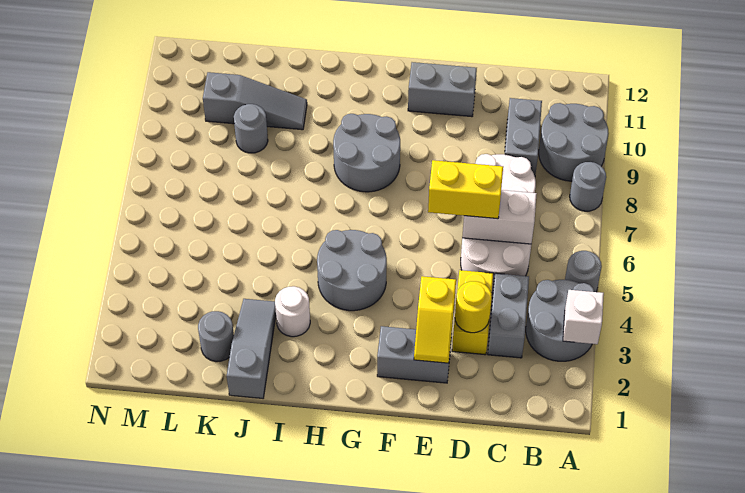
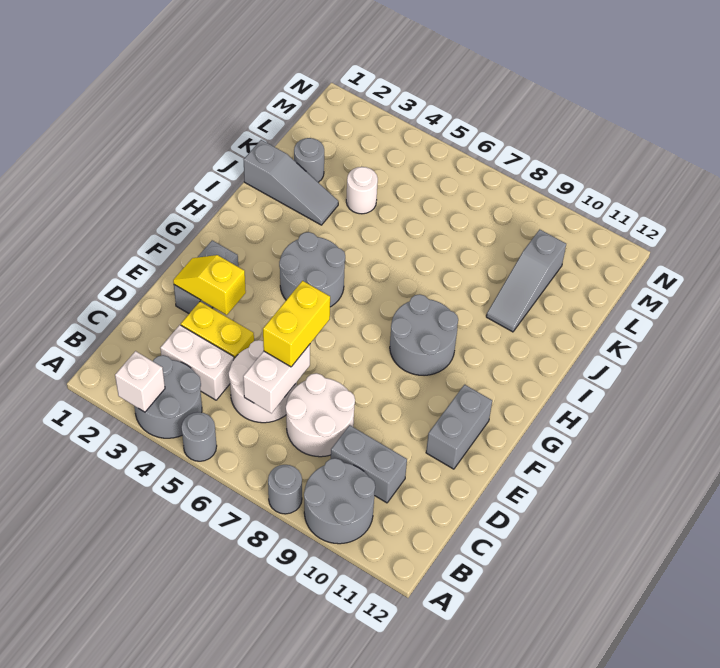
grey brick C3:C4 level 1 -> white brick C3:C4 level 1
yellow round brick D3 level 2 -> none
white round brick I3 level 1 -> white round brick K4 level 1
grey round brick K9 level 1 -> none

